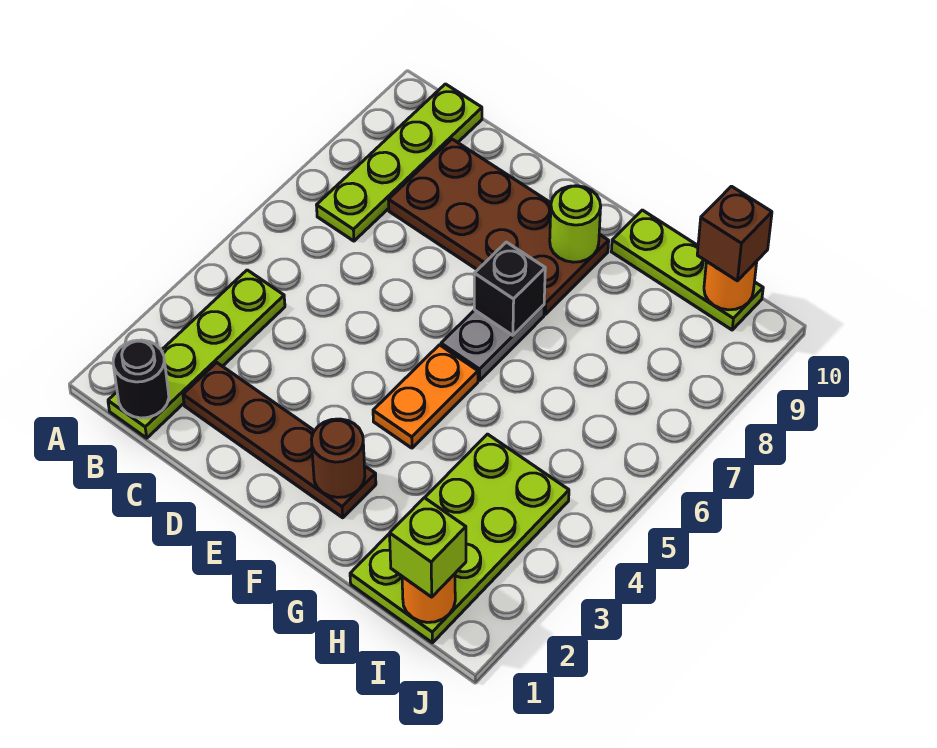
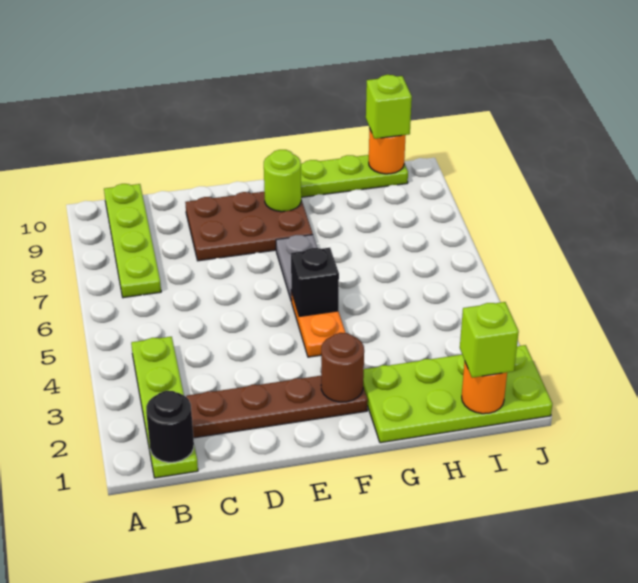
brown plate C8:F9 level 1 -> brown plate D8:F9 level 1
black brick F7 level 2 -> black brick F5 level 2
lime plate H1:I4 level 1 -> lime plate G1:J2 level 1
brown brick I10 level 3 -> lime brick I10 level 3

